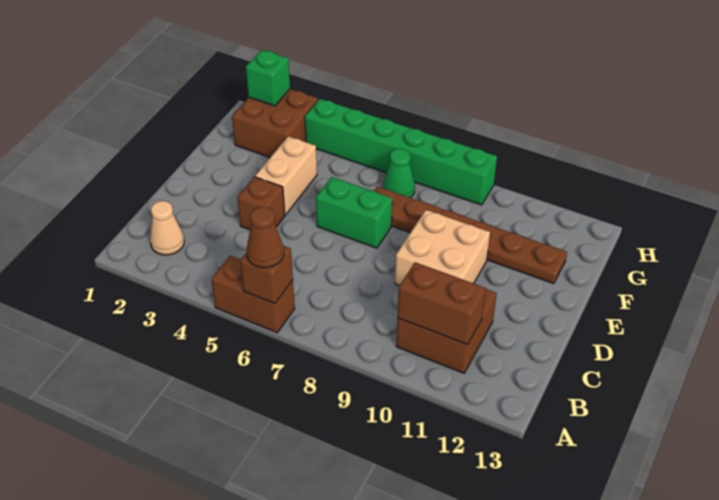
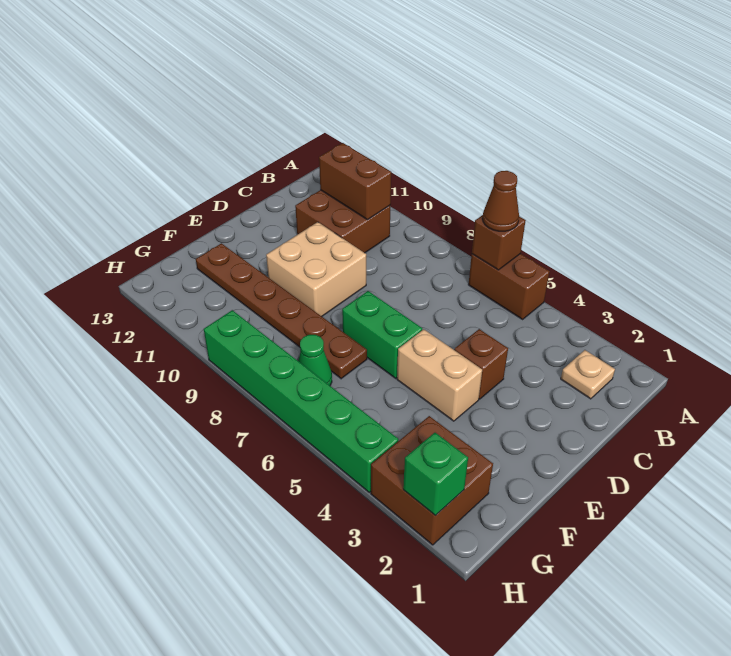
tan cone B2 level 1 -> tan plate B2 level 1
tan brick E4:F4 level 1 -> tan brick E4:E5 level 1

